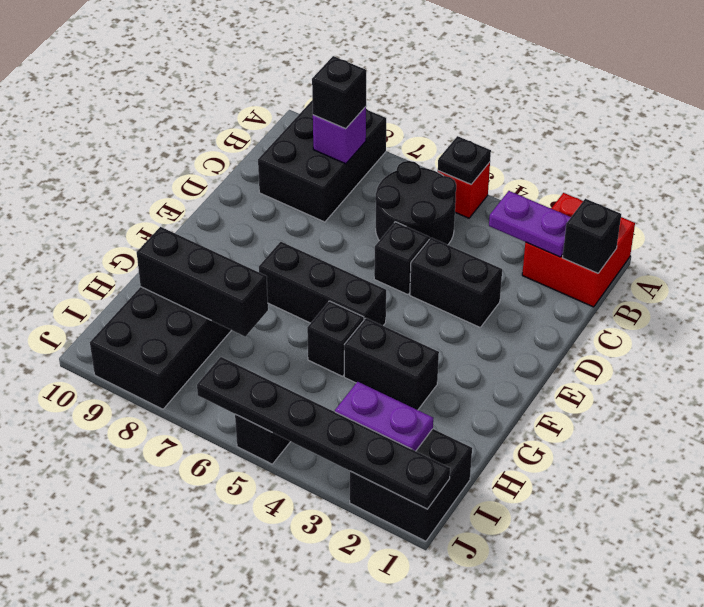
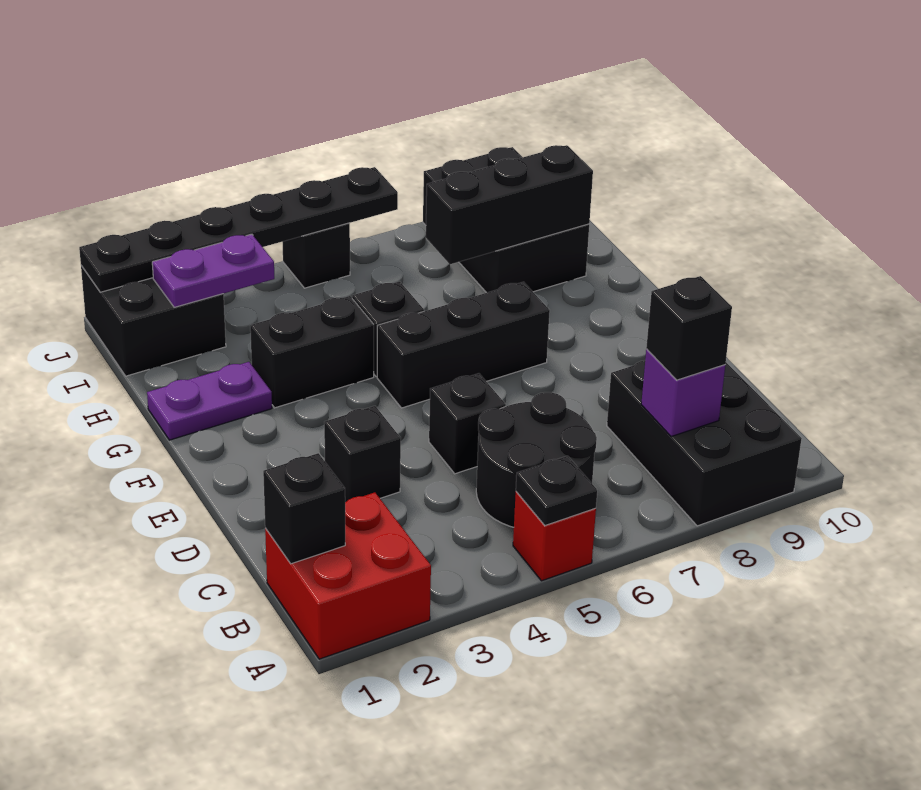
purple plate B2:B3 level 2 -> purple plate G1:G2 level 1
black brick D3:D4 level 1 -> black brick D3 level 1

